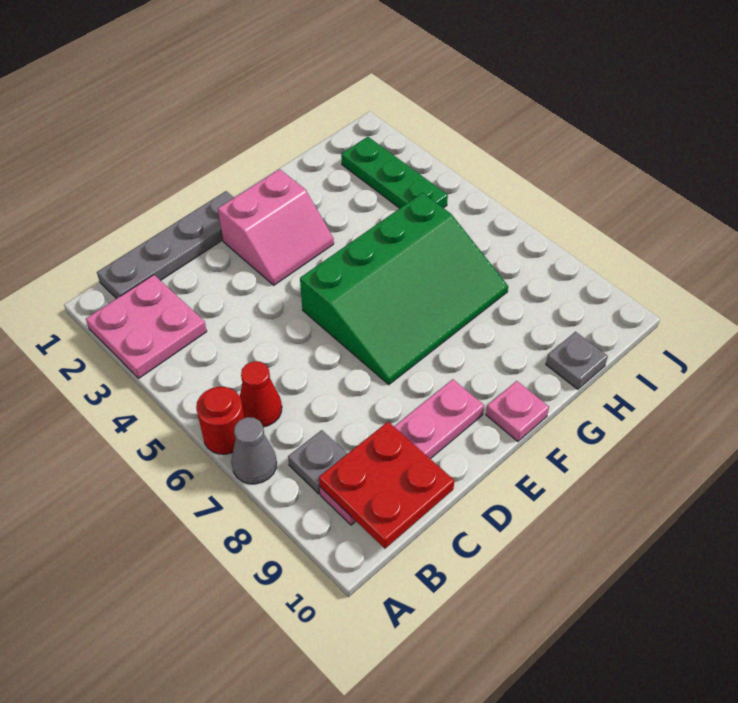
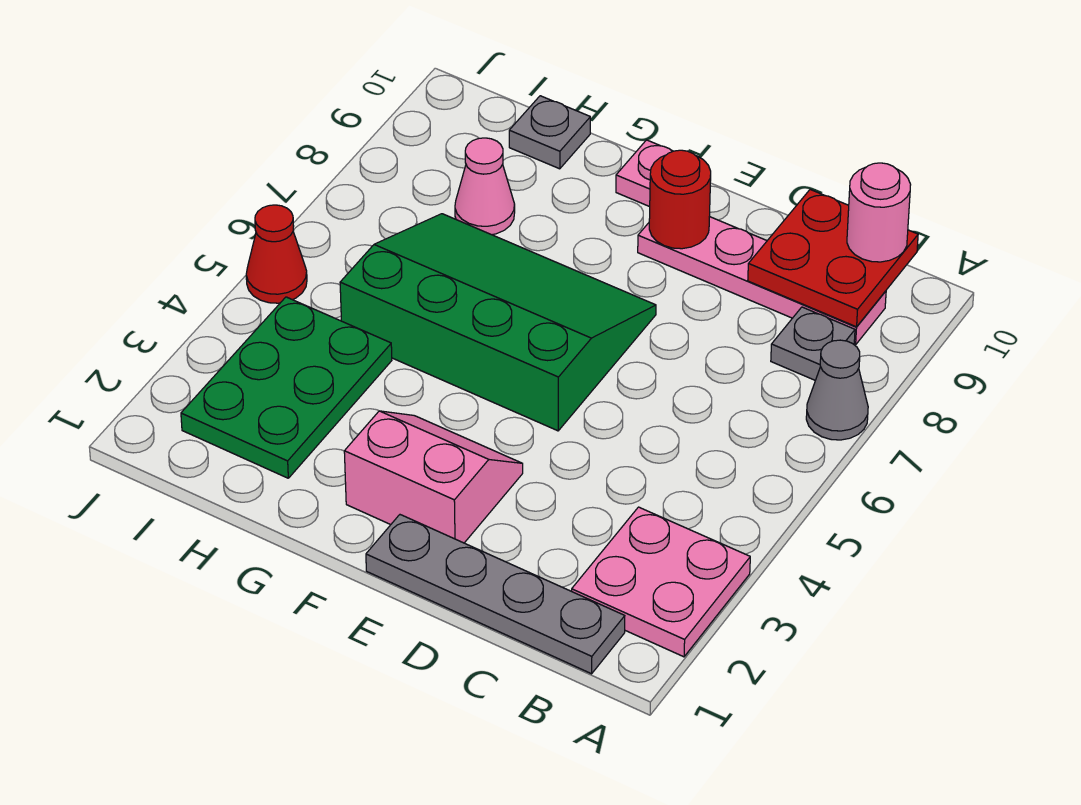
red round brick A6 level 1 -> red round brick E9 level 2
red cone B6 level 1 -> red cone J5 level 1
none -> pink round brick B10 level 3
none -> pink cone H8 level 1
green plate I2:I4 level 1 -> green plate H2:I4 level 1

